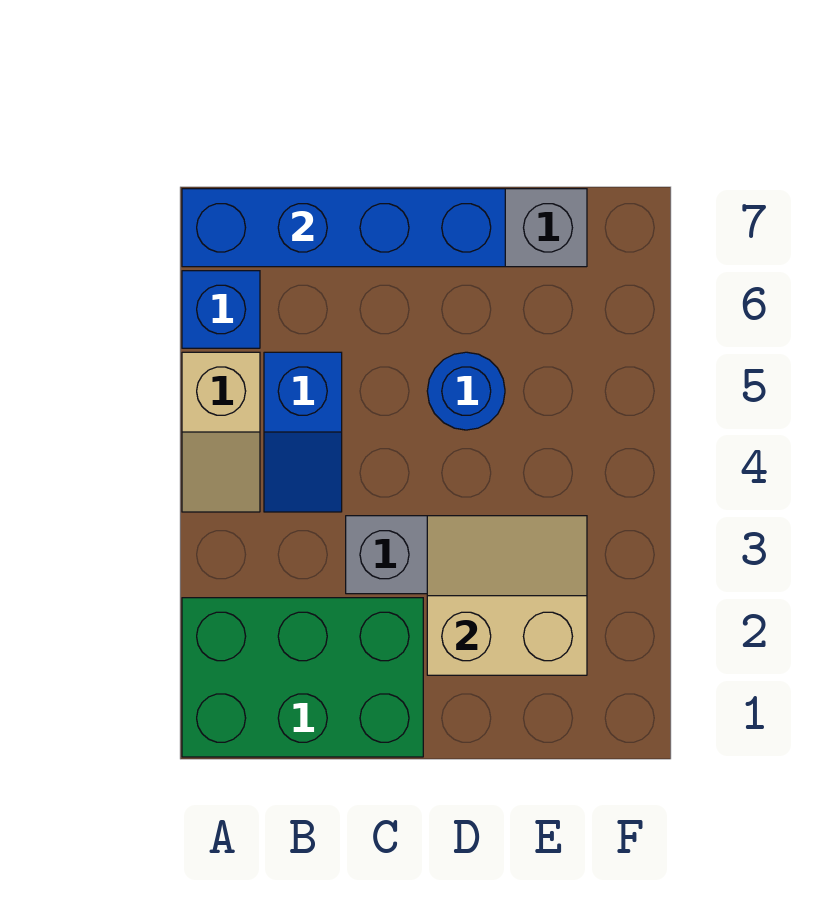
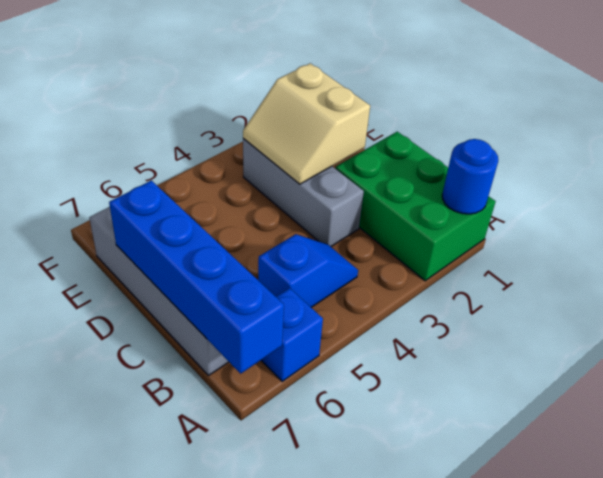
tan slope A4:A5 level 1 top 5 -> none
blue round brick D5 level 1 -> blue round brick A1 level 2

